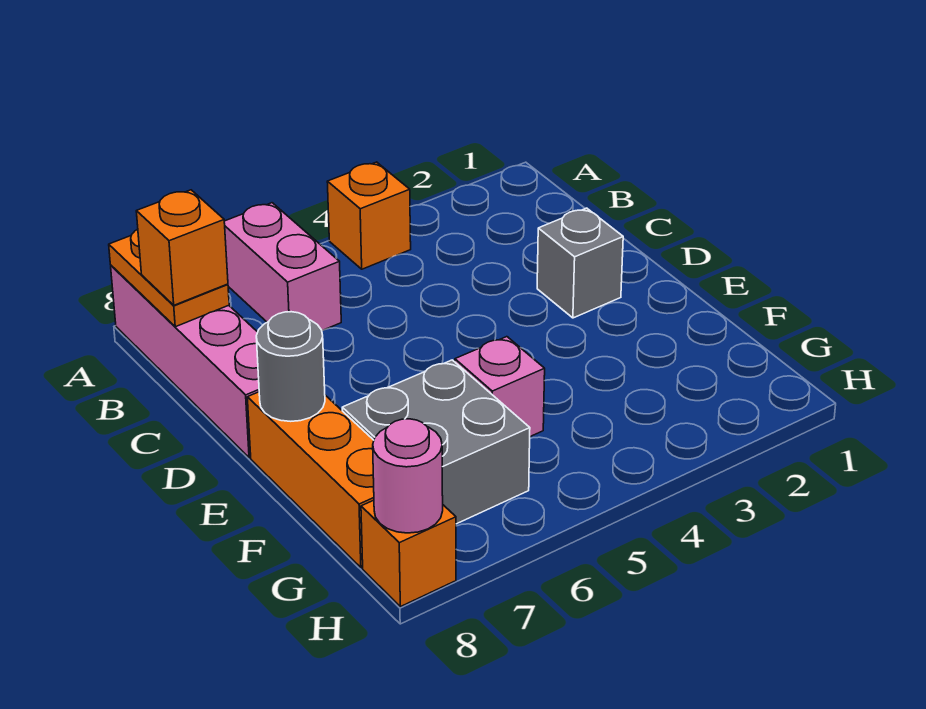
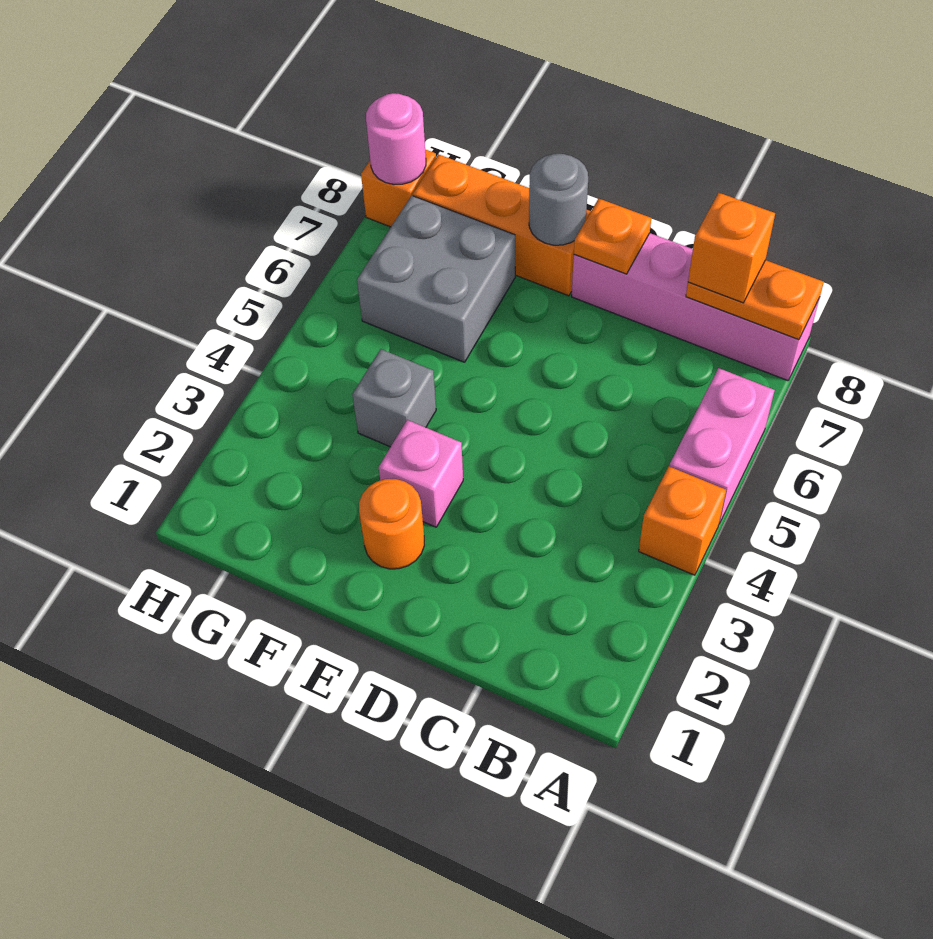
pink brick A6:B6 level 1 -> pink brick A5:A6 level 1
grey brick D2 level 1 -> grey brick F4 level 1
none -> orange plate D8 level 2
none -> orange round brick E2 level 1
pink brick F5 level 1 -> pink brick E3 level 1

